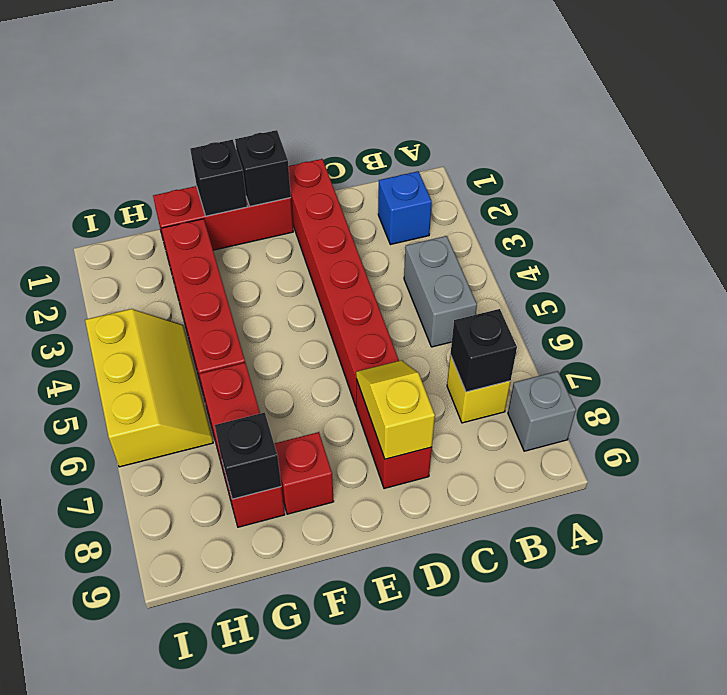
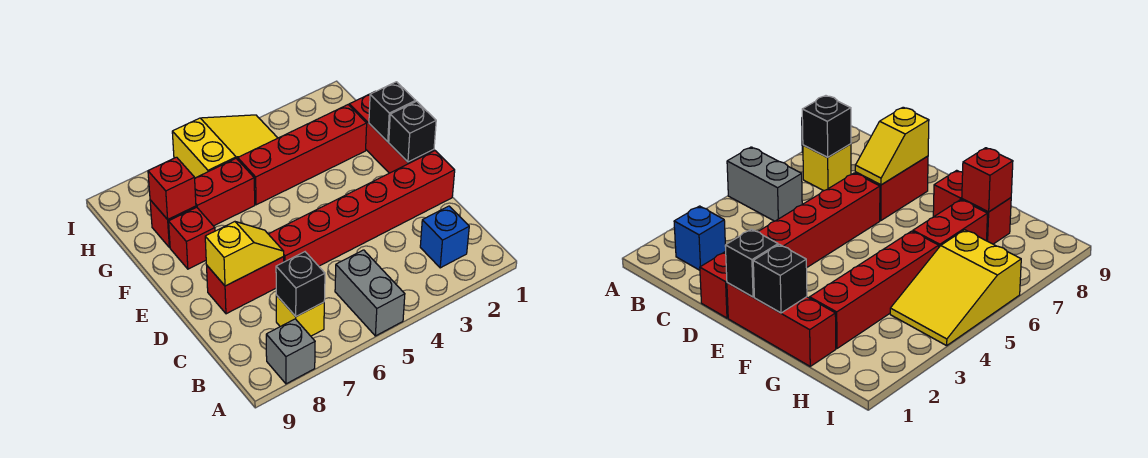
grey brick B4:B5 level 1 -> grey brick A5:B5 level 1
black brick G8 level 2 -> red brick G8 level 2
yellow slope H4:I6 level 1 top I -> yellow slope H4:I6 level 1 top 6

